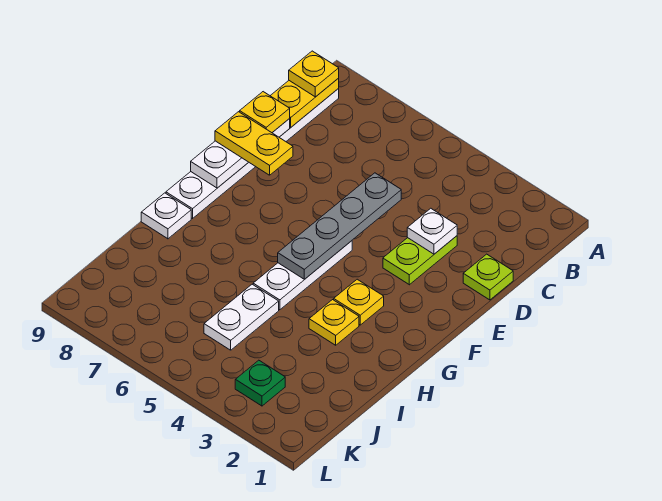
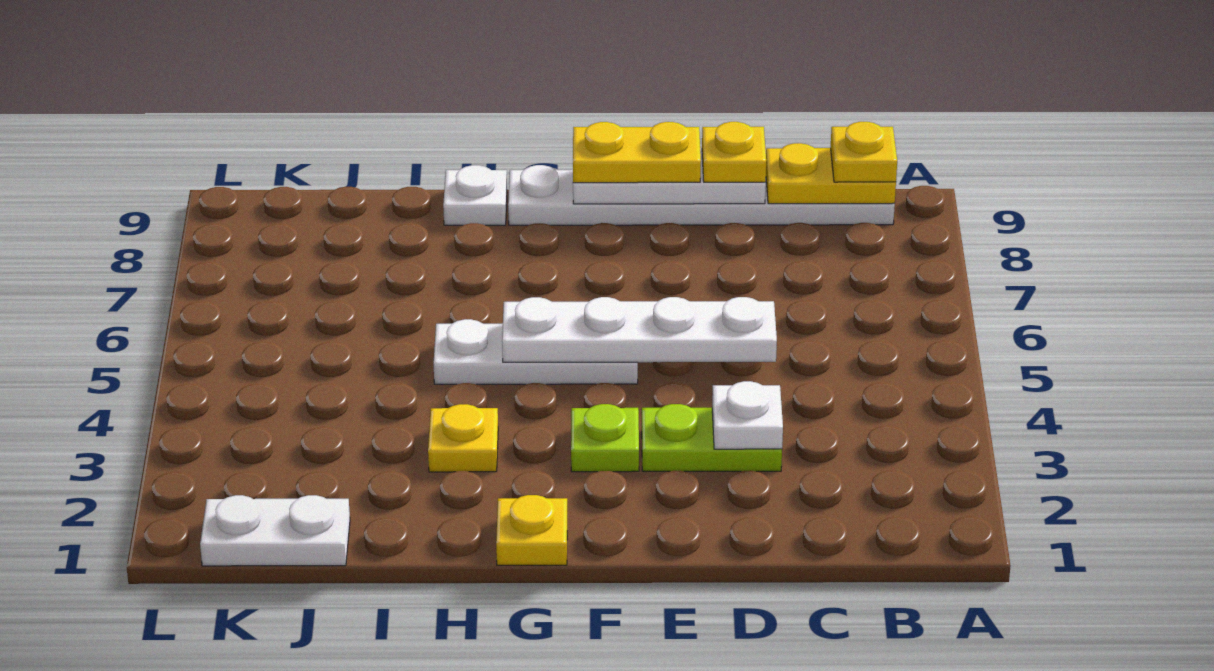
lime plate D1 level 1 -> lime plate F3 level 1
grey plate D5:G5 level 2 -> white plate D5:G5 level 2
yellow plate E8:E9 level 3 -> yellow plate E9:F9 level 3
yellow plate G3 level 1 -> yellow plate G1 level 1
white plate I5:J5 level 1 -> white plate J1:K1 level 1
green plate K3 level 1 -> none

